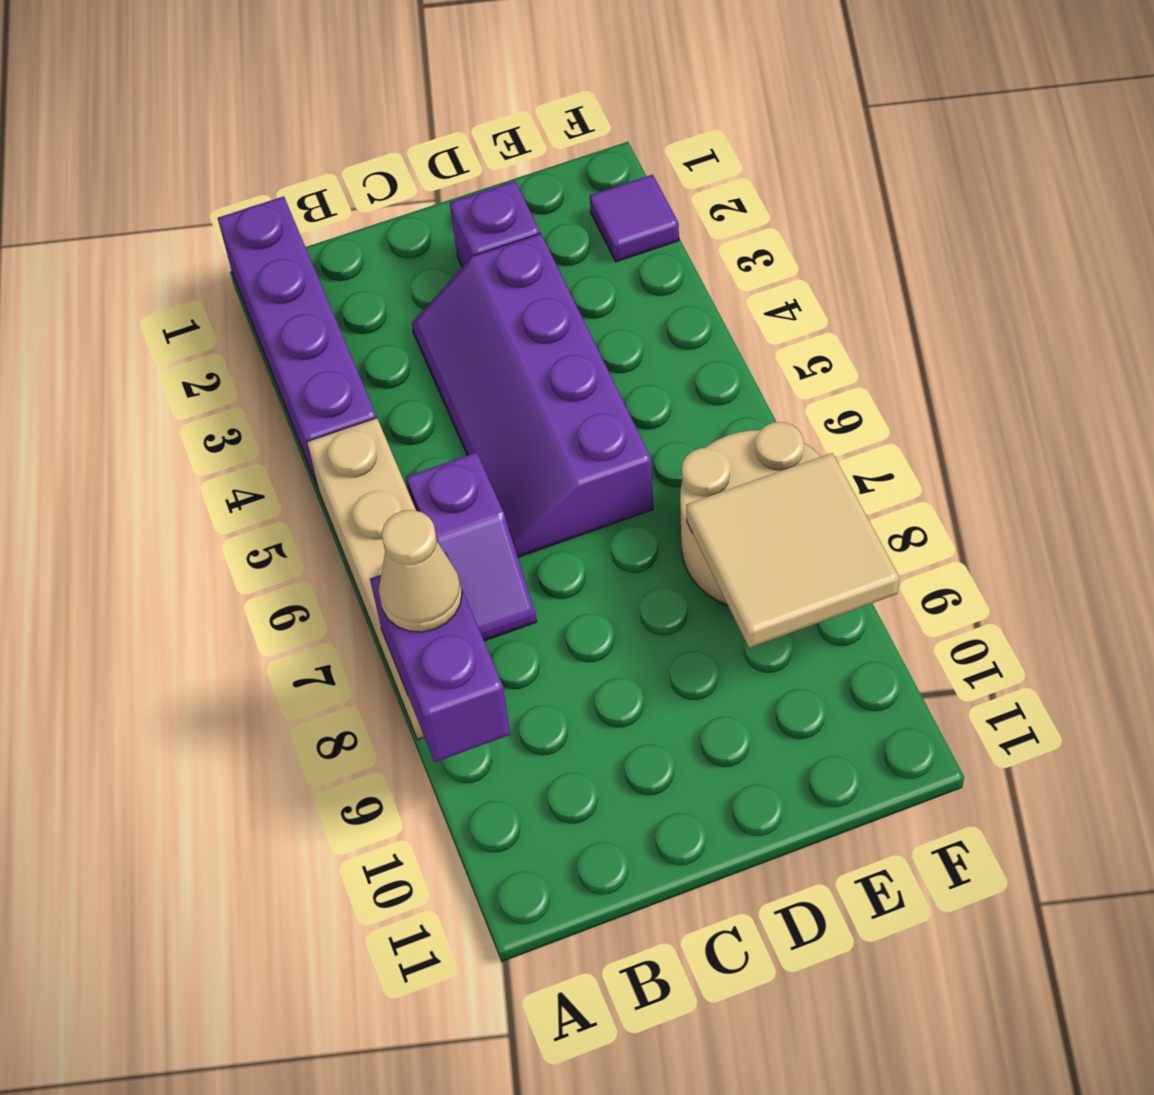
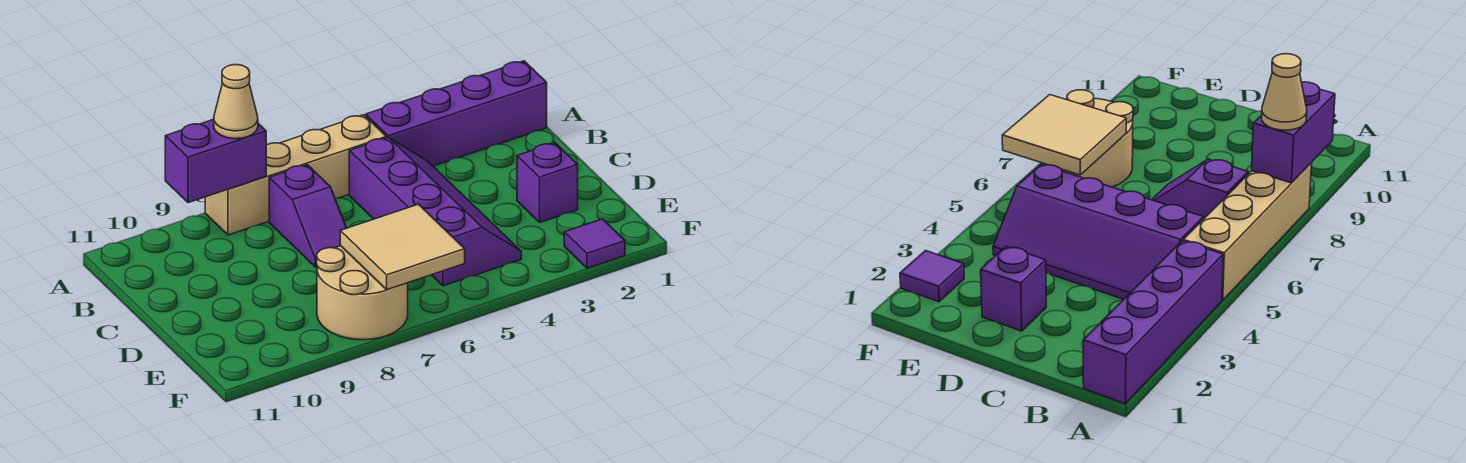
purple slope B6:B7 level 1 top 6 -> purple slope B7:C7 level 1 top B
purple slope C3:D6 level 1 top D -> purple slope B4:E5 level 1 top 5
tan tile E8:F9 level 2 -> tan tile E6:F7 level 2

